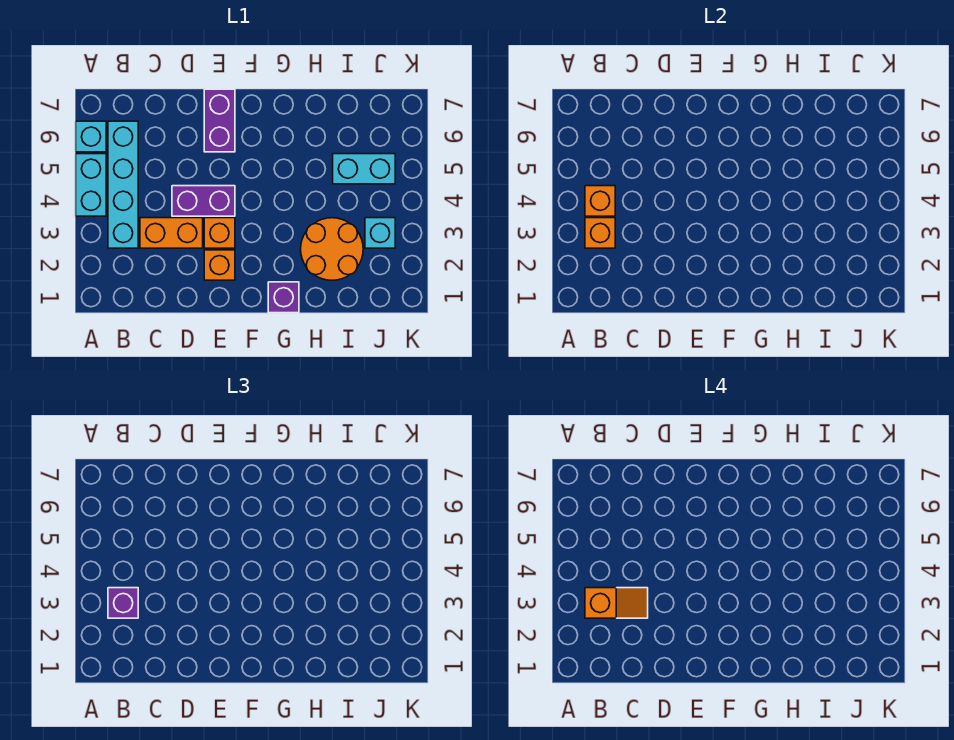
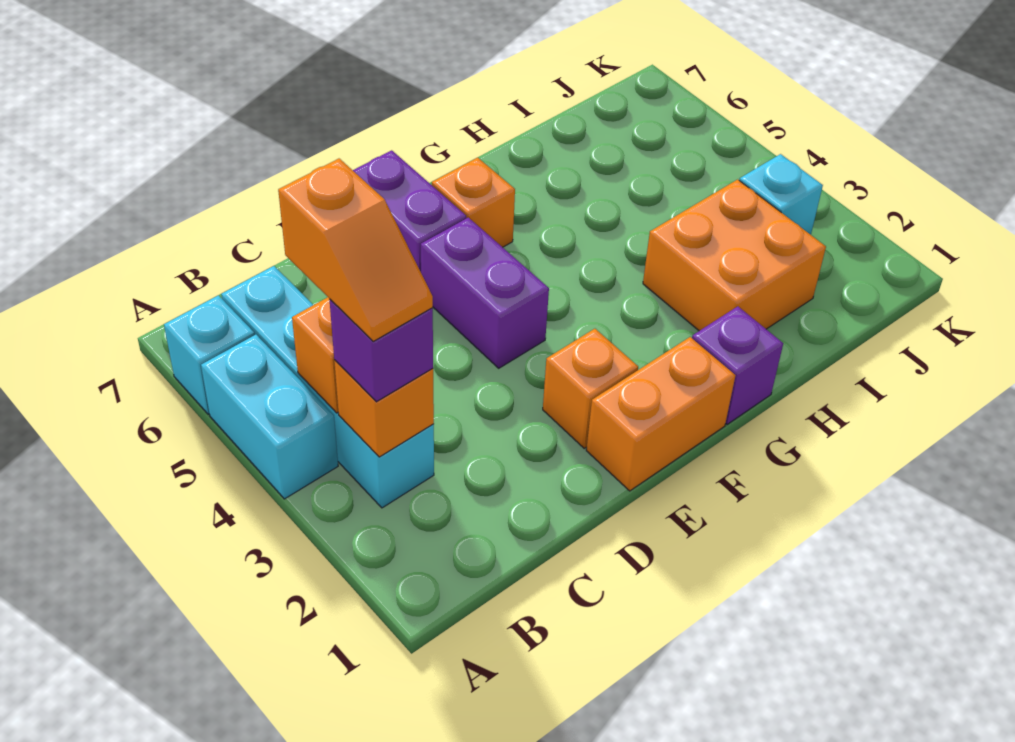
orange slope B3:C3 level 4 top B -> orange slope B3:B4 level 4 top 4
orange brick C3:D3 level 1 -> orange brick E1:F1 level 1
purple brick D4:E4 level 1 -> purple brick E4:E5 level 1
orange brick E3 level 1 -> orange brick F6 level 1
orange round brick H2:I3 level 1 -> orange brick H2:I3 level 1
cyan brick I5:J5 level 1 -> none

